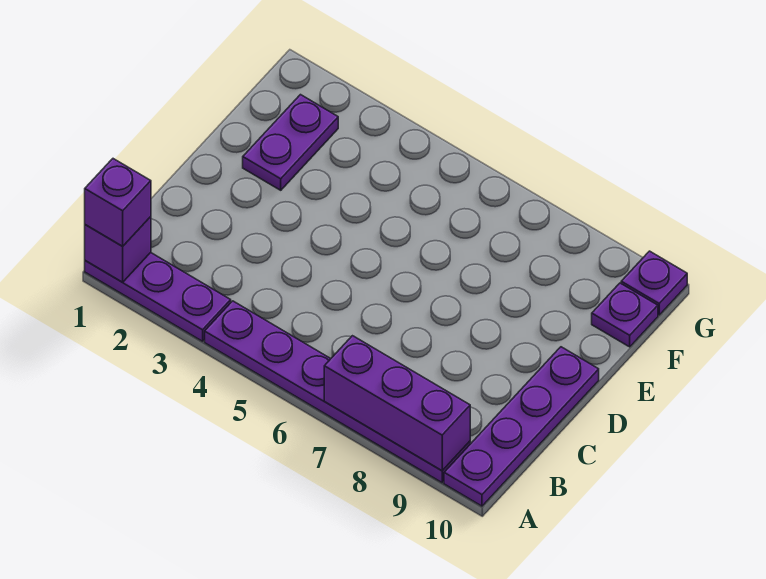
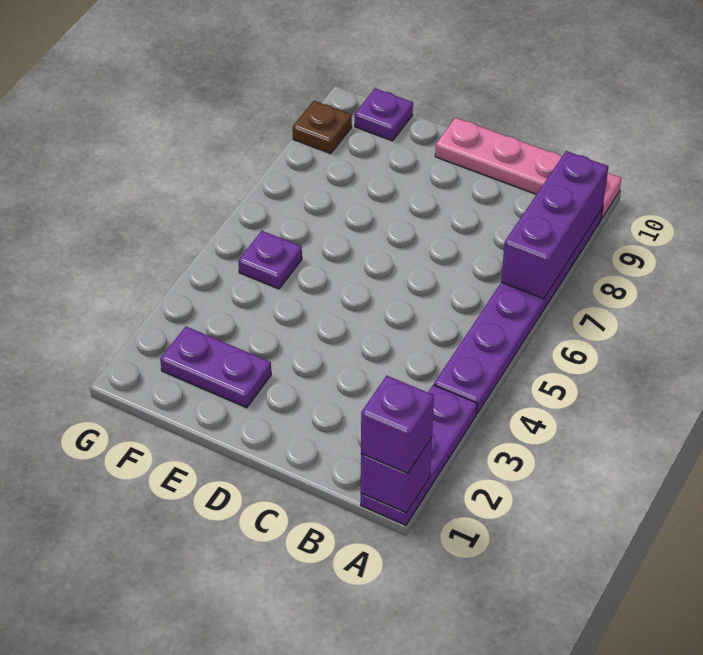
purple plate A10:D10 level 1 -> pink plate A10:D10 level 1
none -> brown plate G9 level 1
purple plate G10 level 1 -> purple plate F5 level 1

